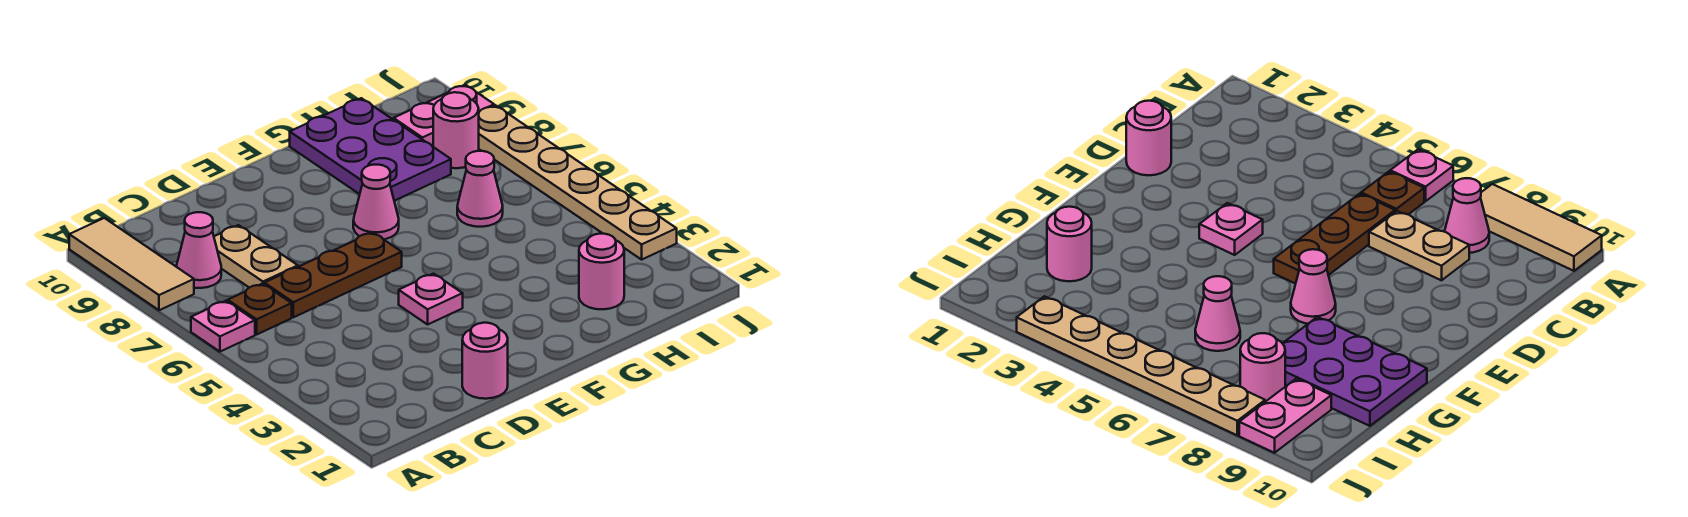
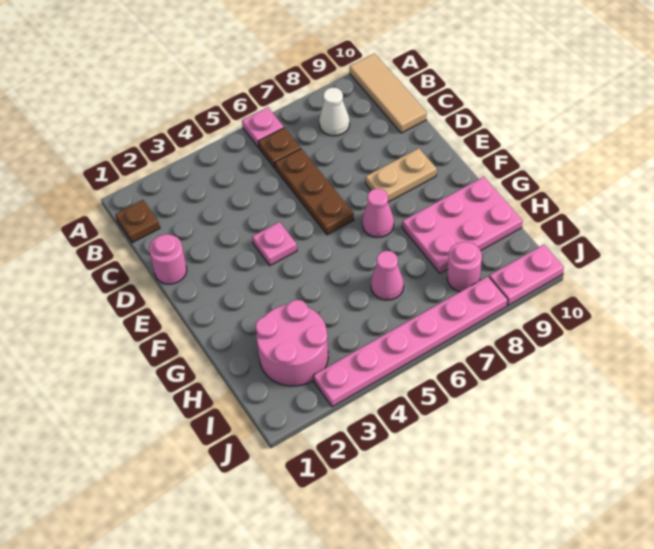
tan tile A8:A10 level 1 -> tan tile A10:C10 level 1
none -> brown plate B1 level 1
pink cone B8 level 1 -> white cone B8 level 1
tan plate C7:C8 level 1 -> tan plate E8:E9 level 1
purple plate G8:H10 level 1 -> pink plate G8:H10 level 1
pink round brick H2 level 1 -> pink round brick H2:I3 level 1
pink plate I9:J9 level 1 -> pink plate J9:J10 level 1
tan plate J3:J8 level 1 -> pink plate J3:J8 level 1

